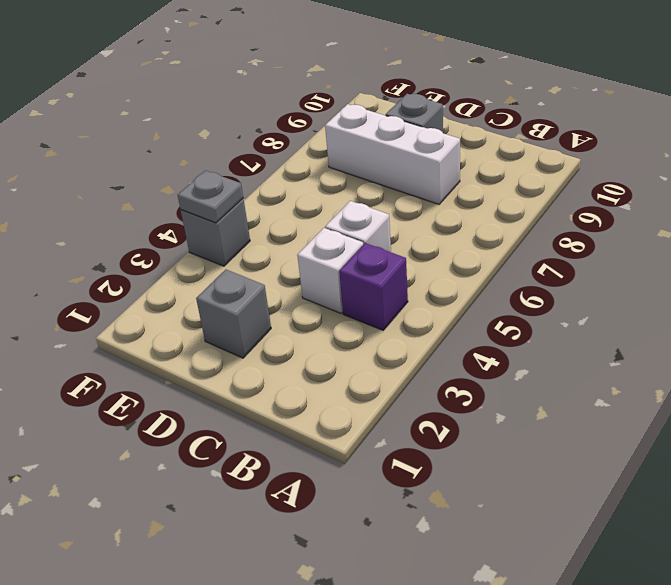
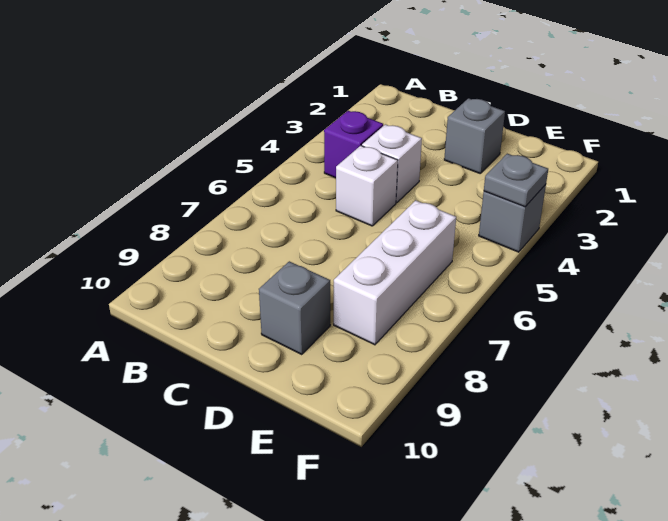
white brick C8:E8 level 1 -> white brick E6:E8 level 1

